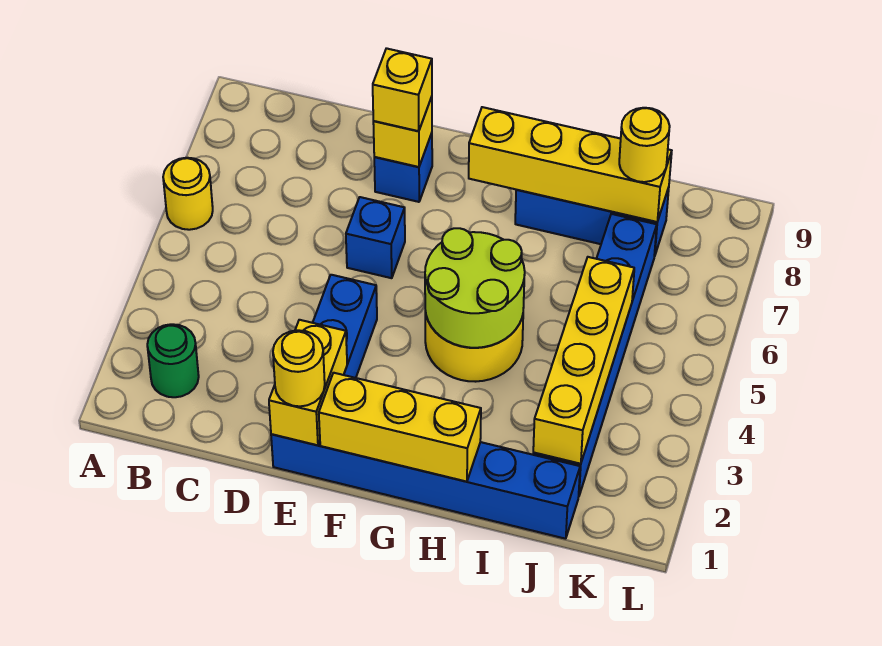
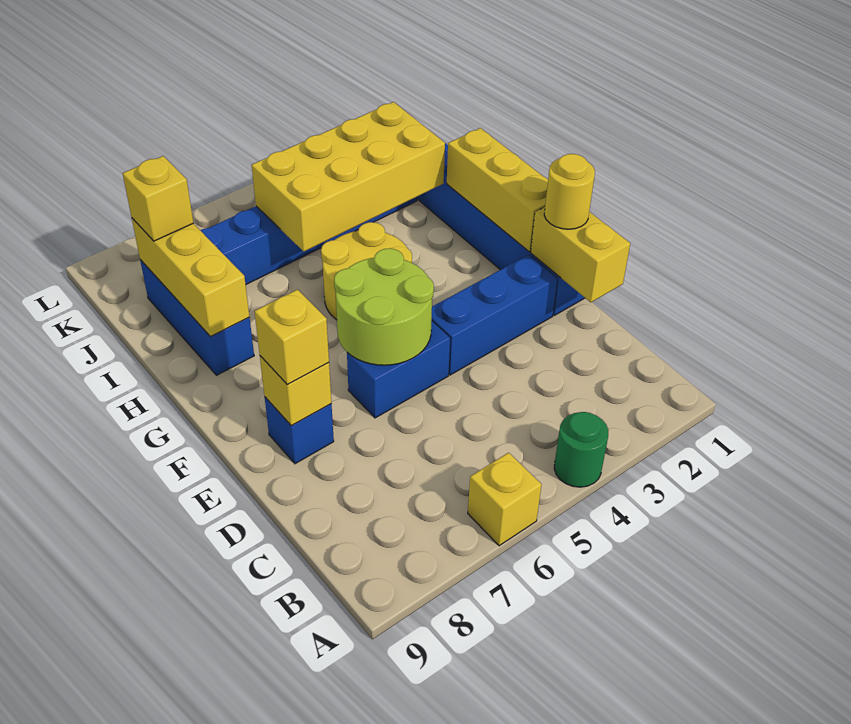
yellow round brick A6 level 1 -> yellow brick A6 level 1
green round brick B2 level 1 -> green round brick A4 level 1
yellow brick E1:E2 level 2 -> yellow brick D1:E1 level 2
blue brick E6 level 1 -> blue brick E5:E6 level 1
lime round brick G4:H5 level 2 -> lime round brick E5:F6 level 2
yellow brick G8:J8 level 2 -> yellow brick H8:J8 level 2
yellow brick J2:J5 level 2 -> yellow brick I2:J5 level 2
yellow round brick J8 level 3 -> yellow brick J8 level 3

